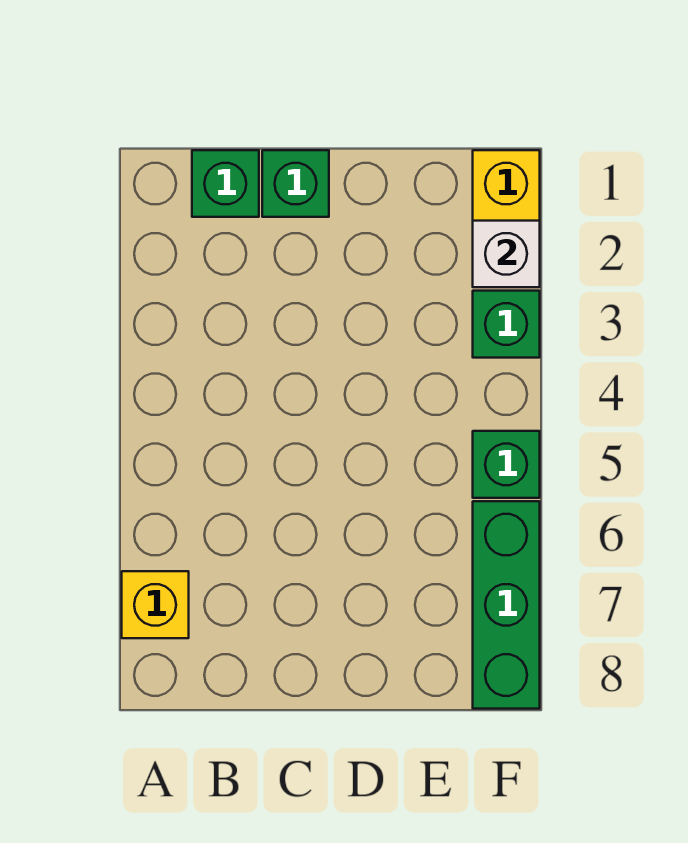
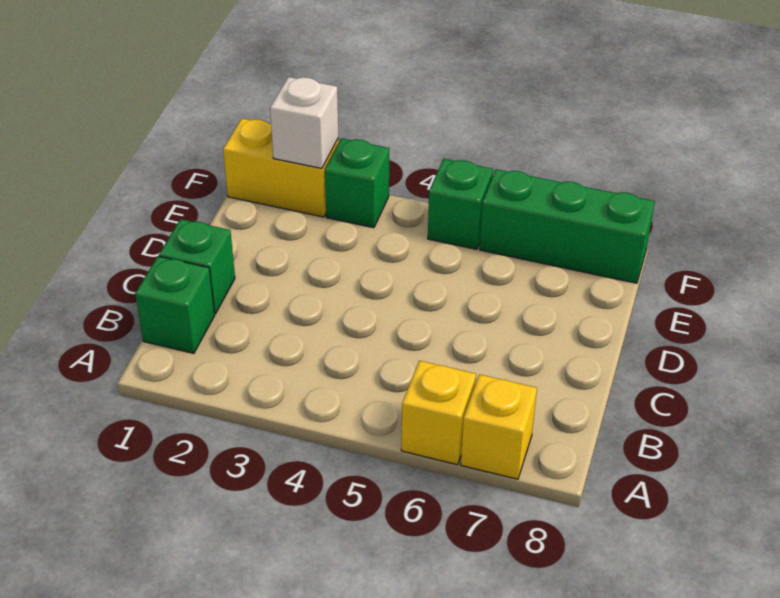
none -> yellow brick A6 level 1

